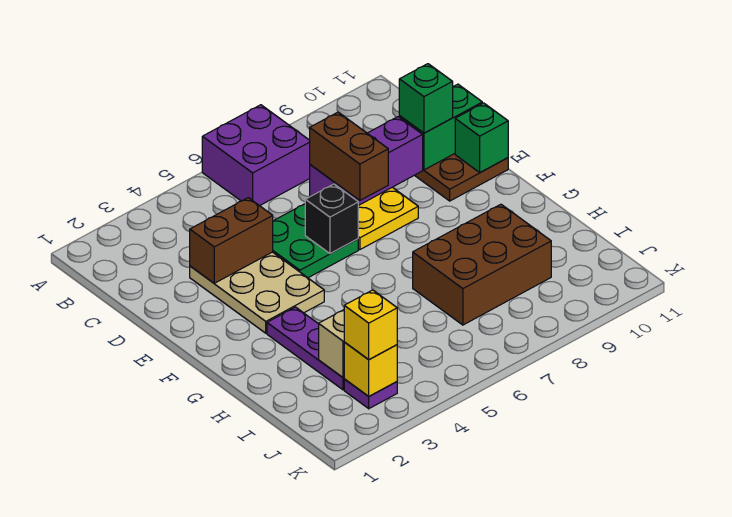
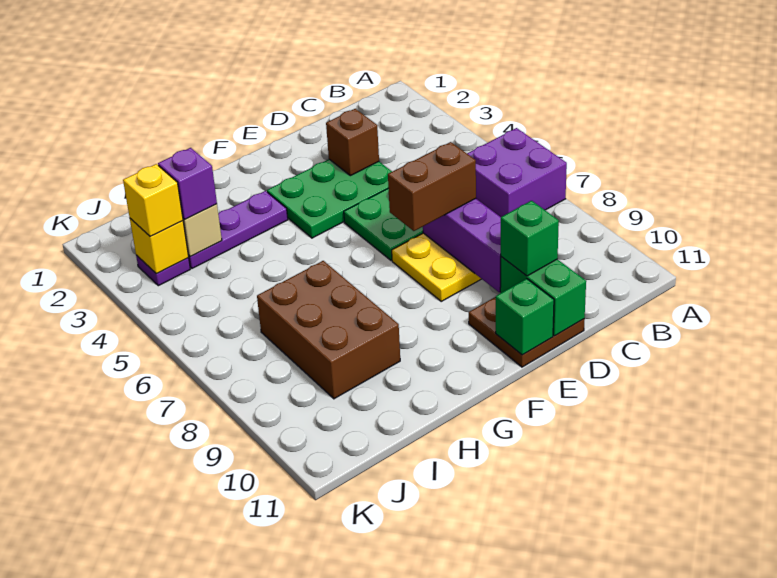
tan plate D3:F4 level 1 -> green plate D3:F4 level 1
brown brick D3:D4 level 2 -> brown brick D3 level 2
black brick E6 level 2 -> none
none -> purple brick I3 level 3

